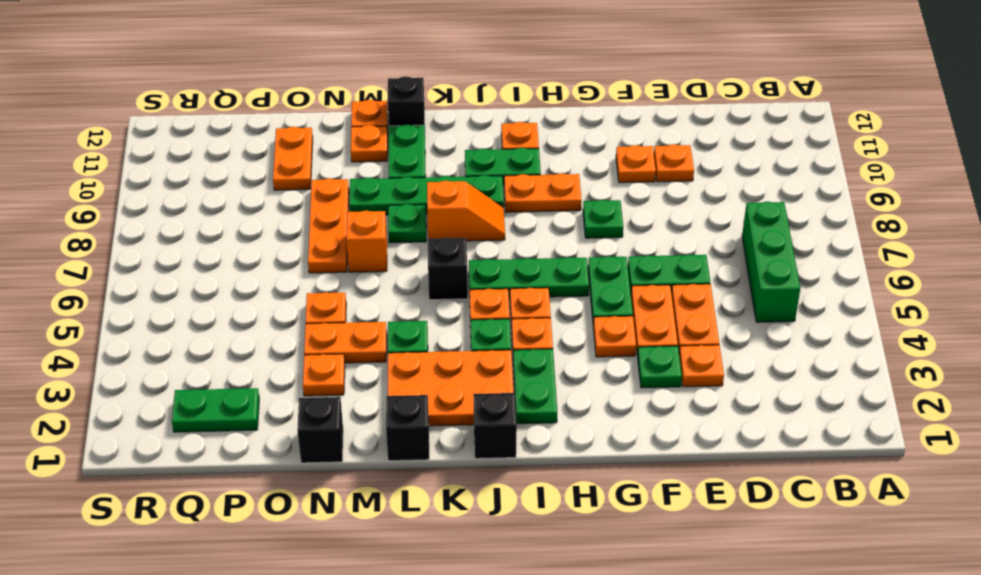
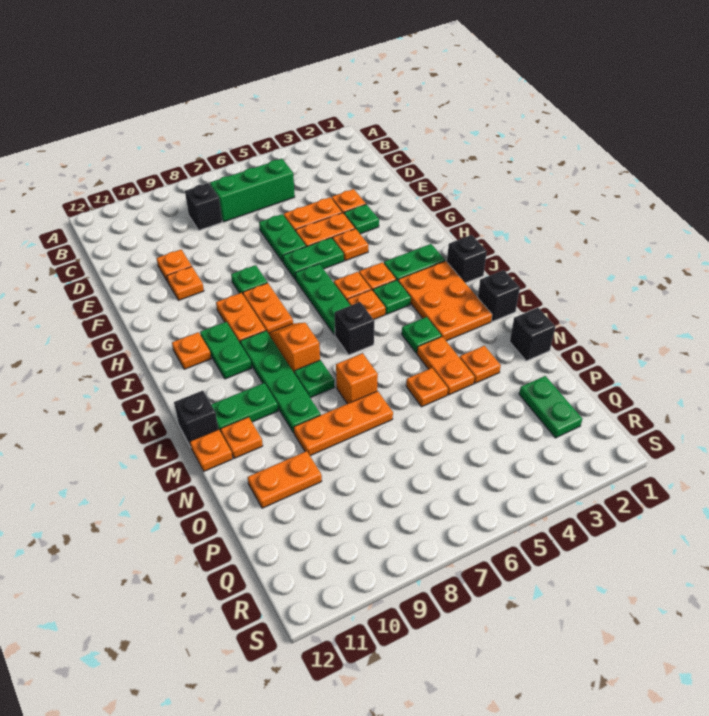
none -> black brick C8 level 1
none -> orange plate H8:I8 level 1

